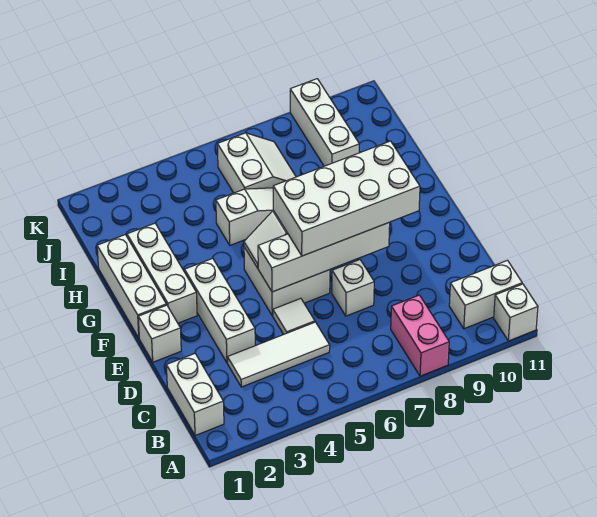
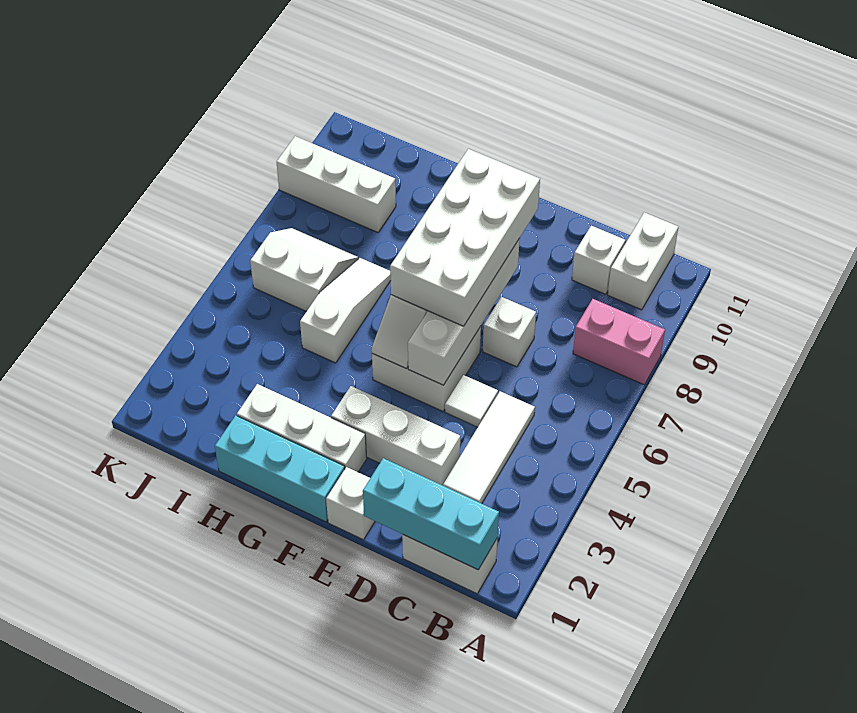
white brick A11 level 1 -> white brick C10 level 1
none -> cyan brick B1:D1 level 2
white brick F1:H1 level 1 -> cyan brick F1:H1 level 1

